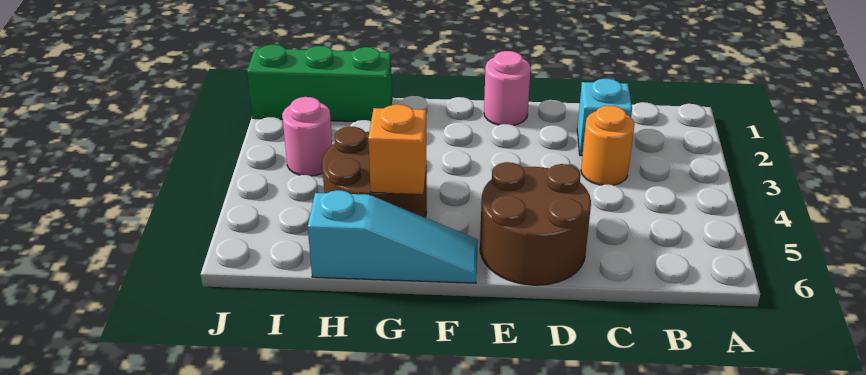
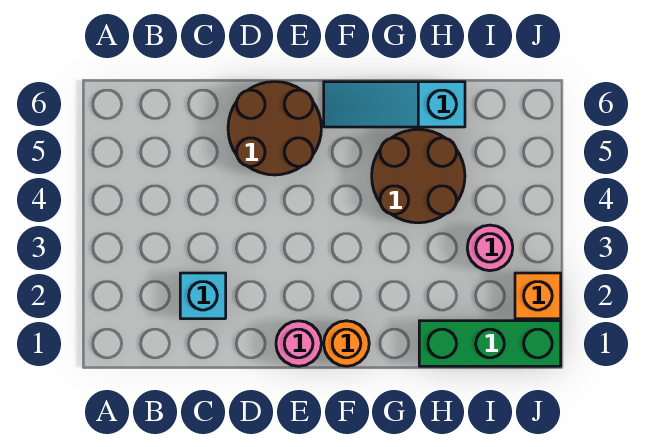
orange round brick C3 level 1 -> orange round brick F1 level 1
orange brick G5 level 2 -> orange brick J2 level 1

